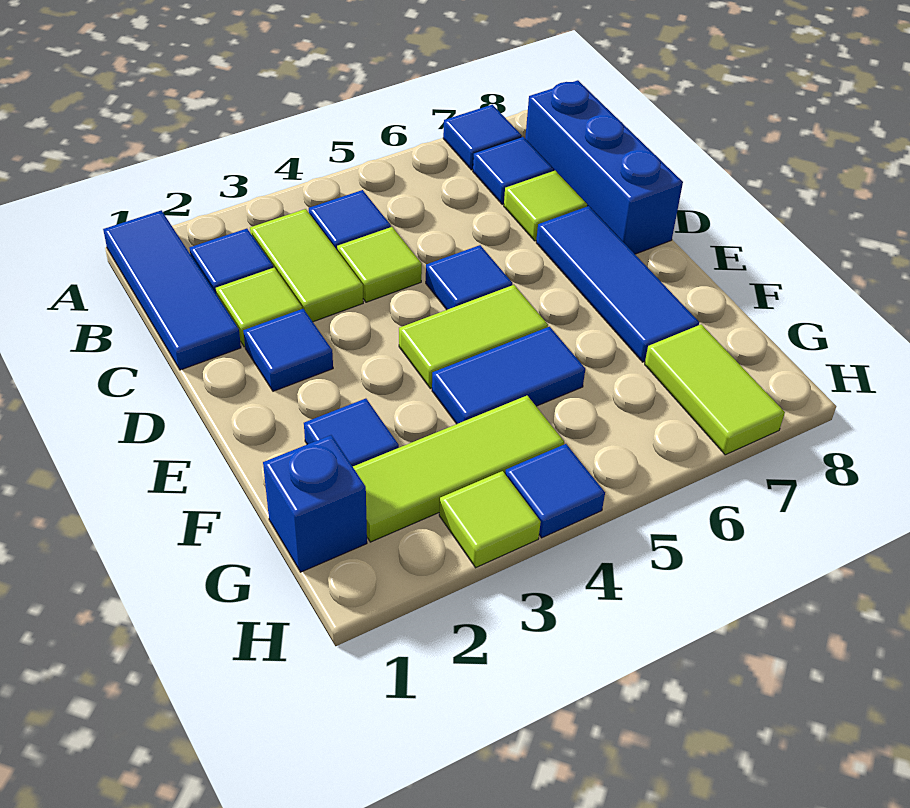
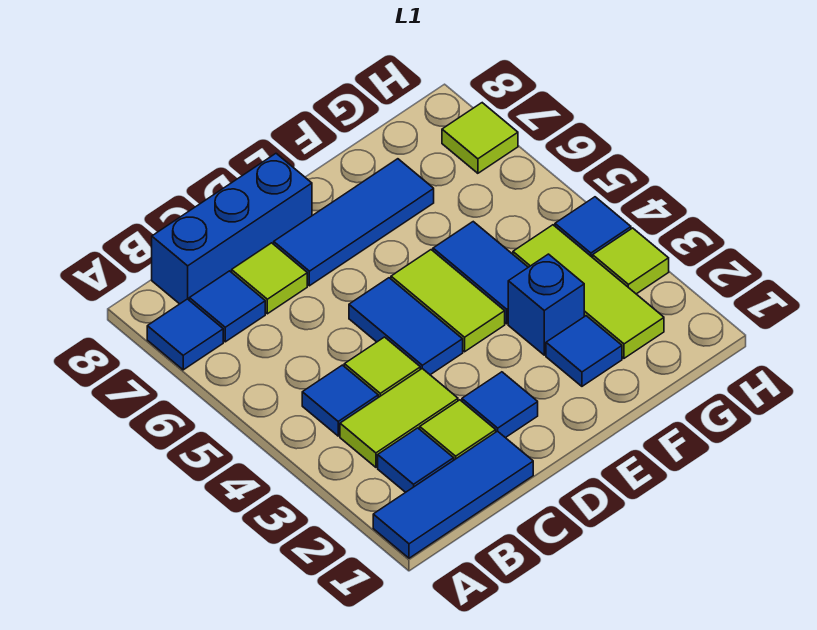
blue tile D5 level 1 -> blue tile D4:D5 level 1
blue brick G1 level 1 -> blue brick F3 level 1
lime tile G7:H7 level 1 -> lime tile H7 level 1

